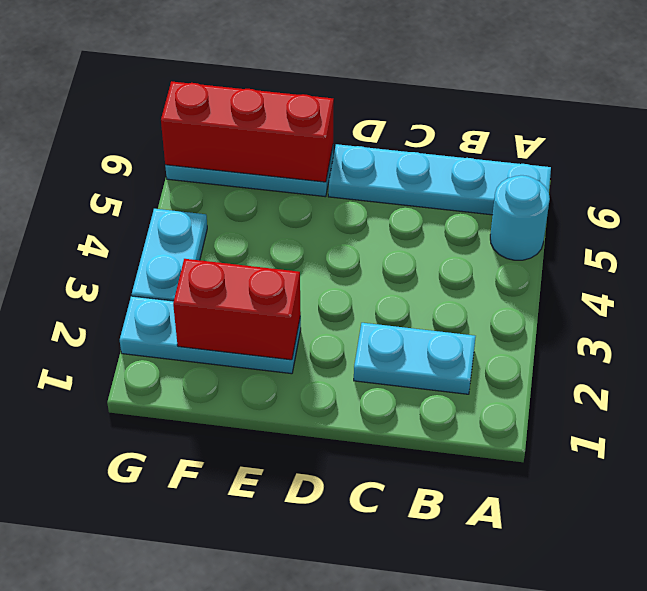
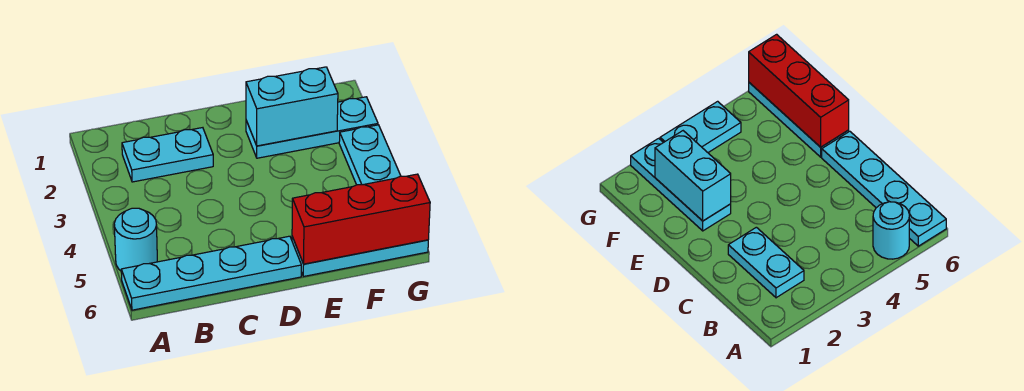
red brick E2:F2 level 2 -> cyan brick E2:F2 level 2

